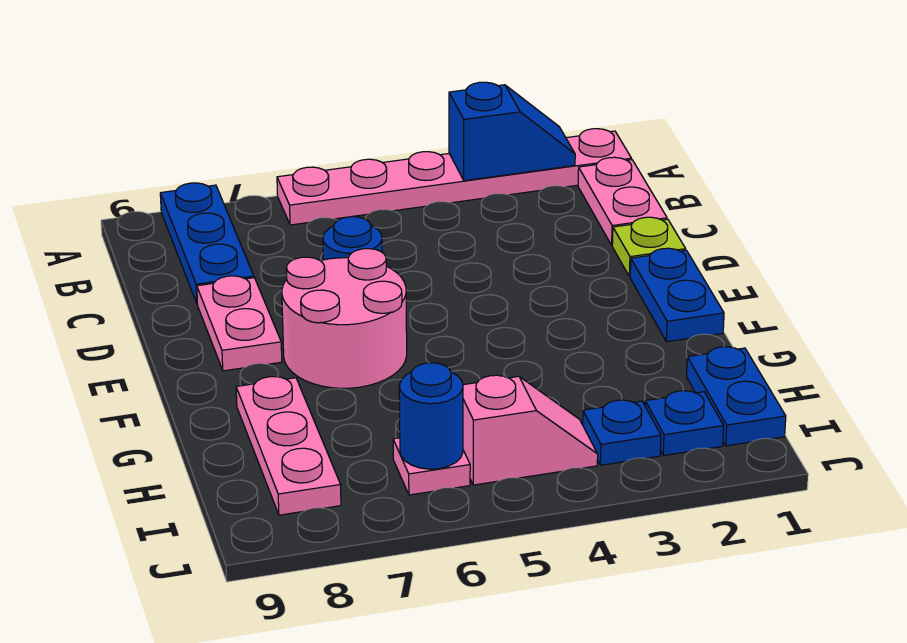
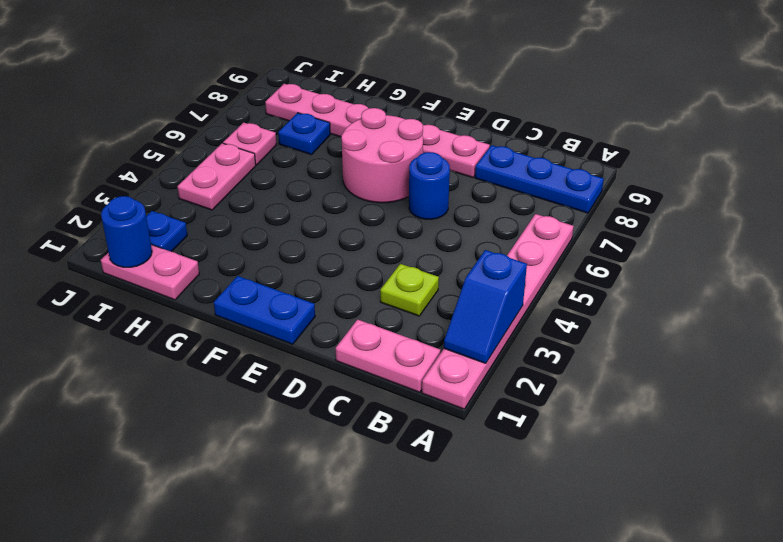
lime plate D1 level 1 -> lime plate C3 level 1
blue plate H1:I1 level 1 -> pink plate H1:I1 level 1
blue plate I3 level 1 -> blue plate H7 level 1
pink slope I4:I5 level 1 top 5 -> pink plate I4:I5 level 1
blue round brick I6 level 2 -> blue round brick I1 level 2

